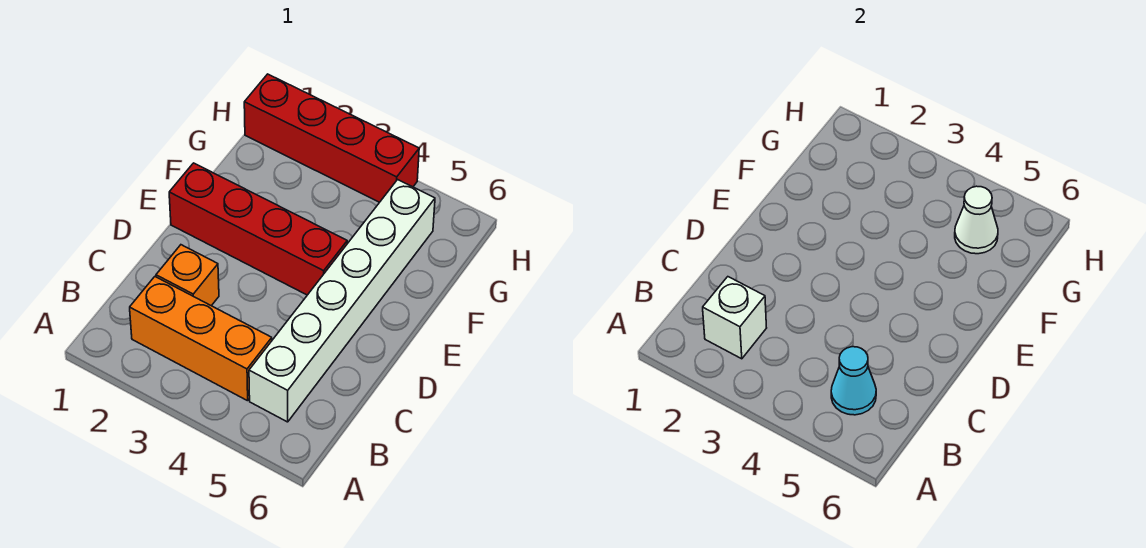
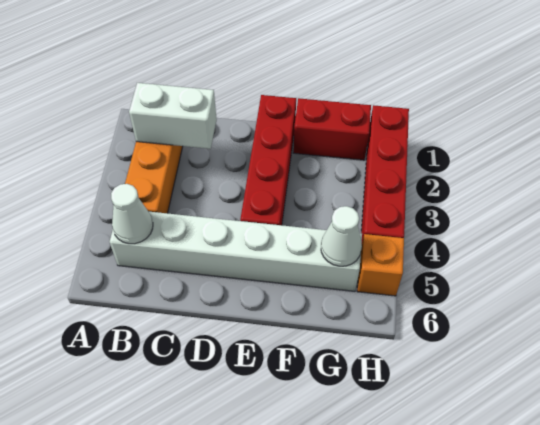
white brick B2 level 2 -> white brick B2:C2 level 2
cyan cone B5 level 2 -> white cone B5 level 2
orange brick C2 level 1 -> orange brick H5 level 1
none -> red brick F1:G1 level 1

